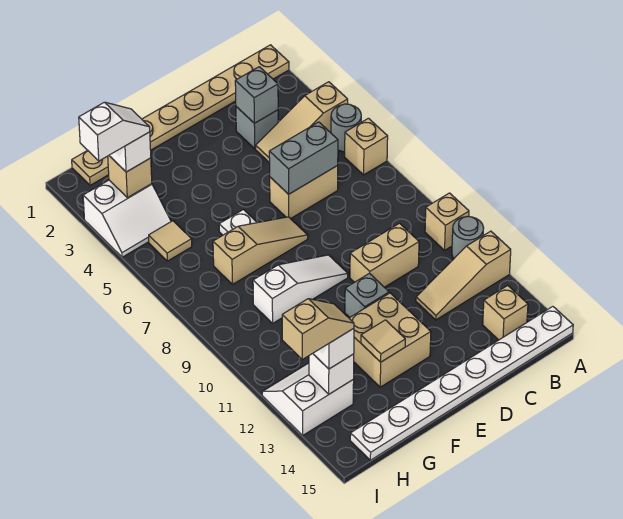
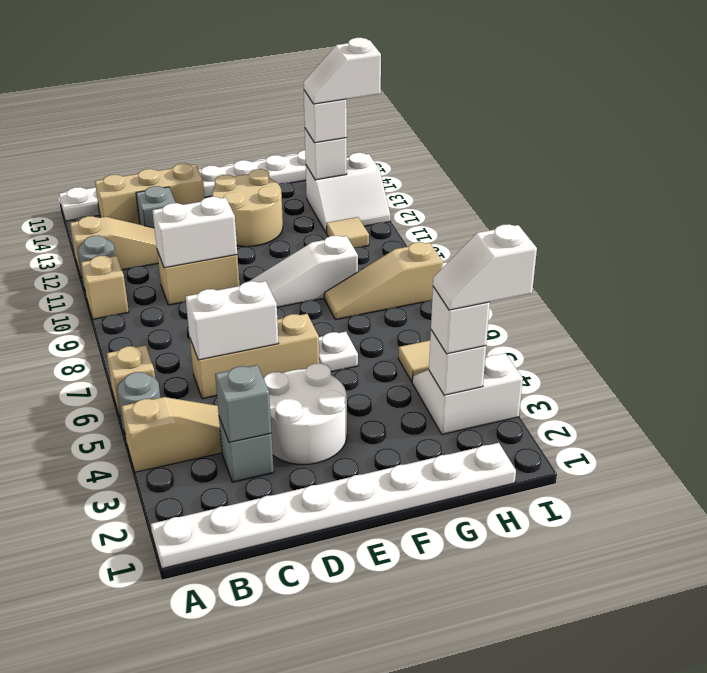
tan plate A1:H1 level 1 -> white plate A1:H1 level 1
tan brick B14 level 1 -> tan brick B14:D14 level 1
tan brick C6:D6 level 1 -> tan brick C6:E6 level 1
grey brick C6:D6 level 2 -> white brick C6:D6 level 2
none -> white brick C10:D10 level 2
none -> white round brick D3:E4 level 1
tan slope E7:G7 level 1 top G -> tan slope G8:I8 level 1 top I
grey brick E11 level 1 -> grey brick C13 level 1
tan brick E12:F13 level 1 -> tan round brick E12:F13 level 1
tan tile F13 level 2 -> tan tile H11 level 1
tan brick H3 level 2 -> white brick H3 level 2
tan slope H13:I13 level 4 top I -> white slope H13:I13 level 4 top I

